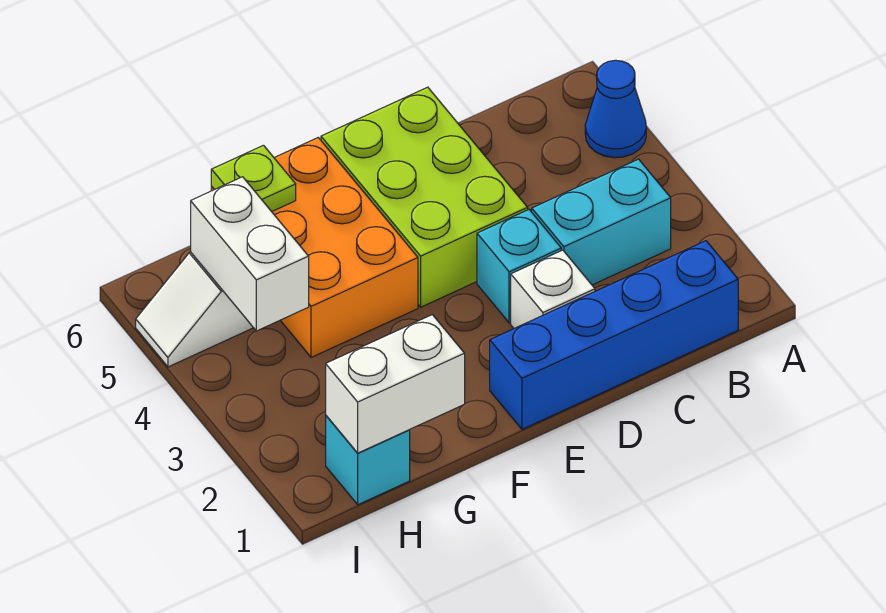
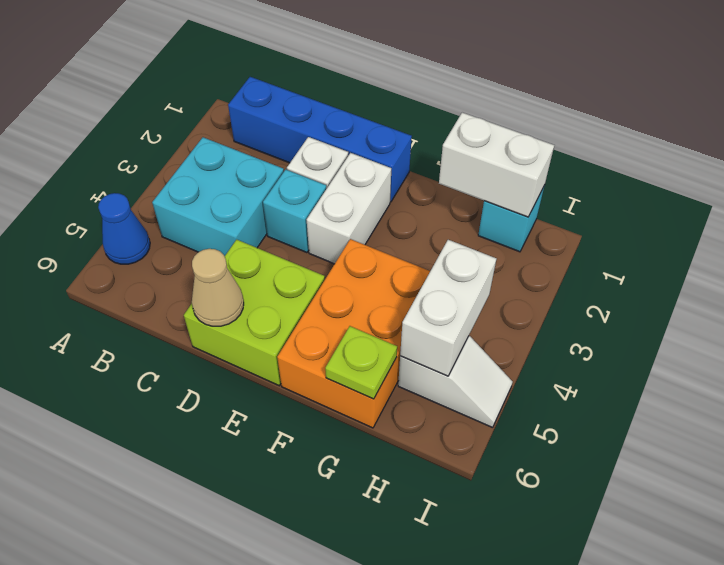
cyan brick B3:C3 level 1 -> cyan brick B3:C4 level 1
lime brick D4:E6 level 1 -> lime brick D5:E6 level 1
none -> tan cone D6 level 2
none -> white brick E2:E3 level 1

